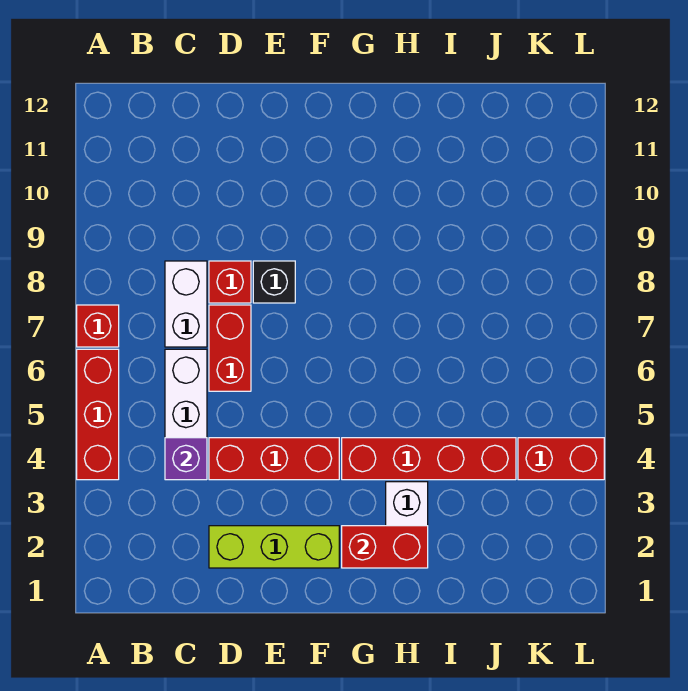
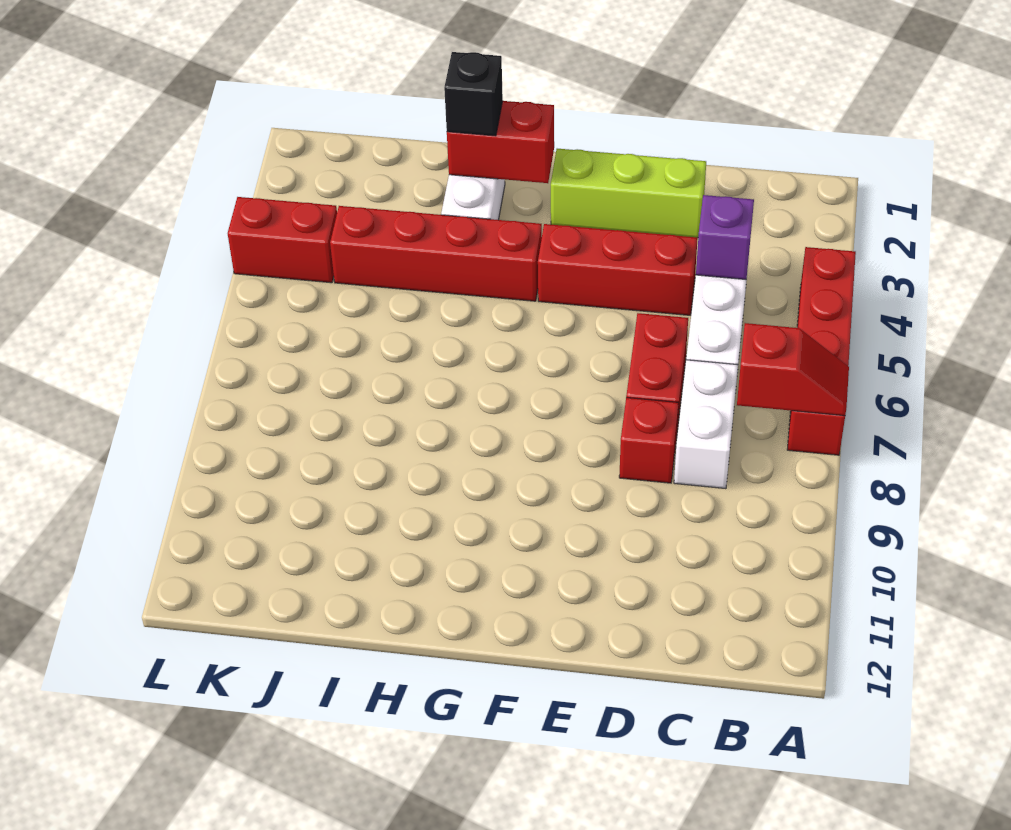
none -> red slope A7:B7 level 2 top B
black brick E8 level 1 -> black brick H2 level 3

